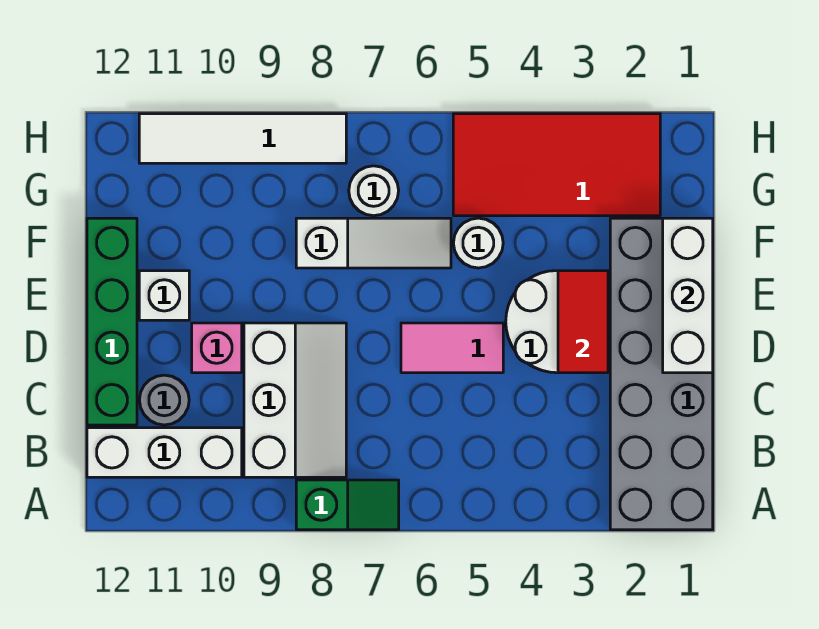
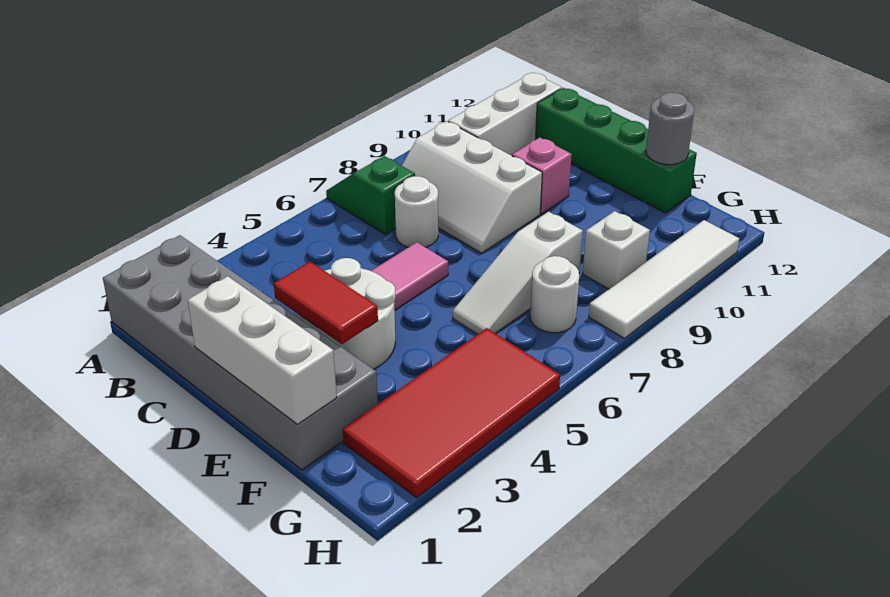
green slope A7:A8 level 1 top 8 -> green slope A7:B7 level 1 top B
grey round brick C11 level 1 -> grey round brick F12 level 2
white brick E11 level 1 -> white brick G9 level 1
white round brick F5 level 1 -> white round brick C7 level 1

